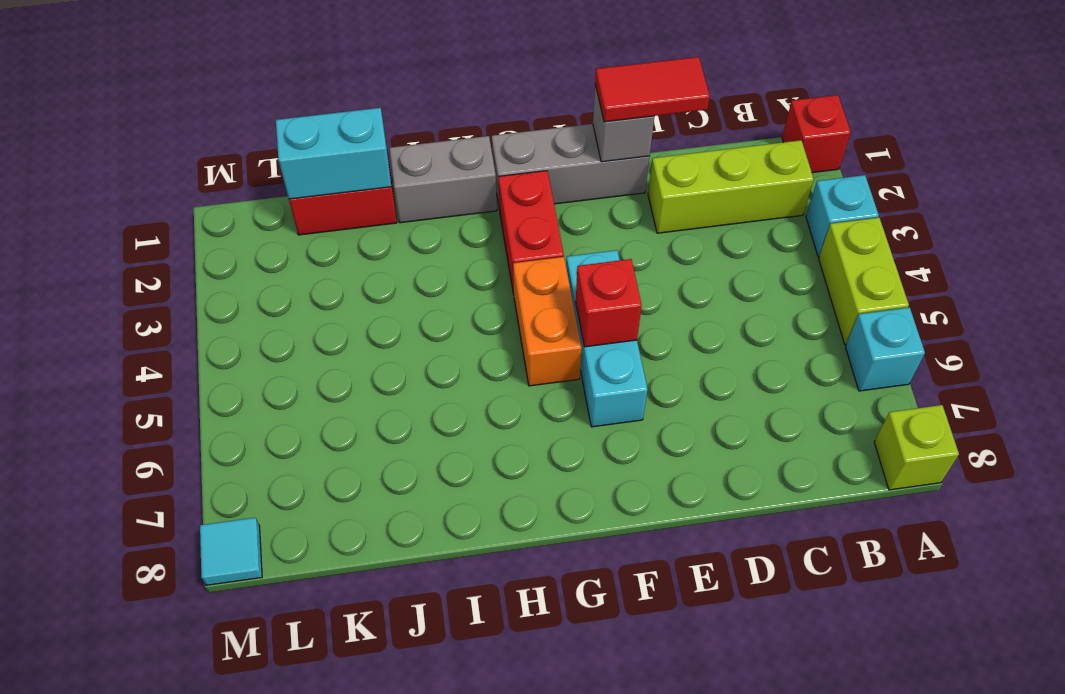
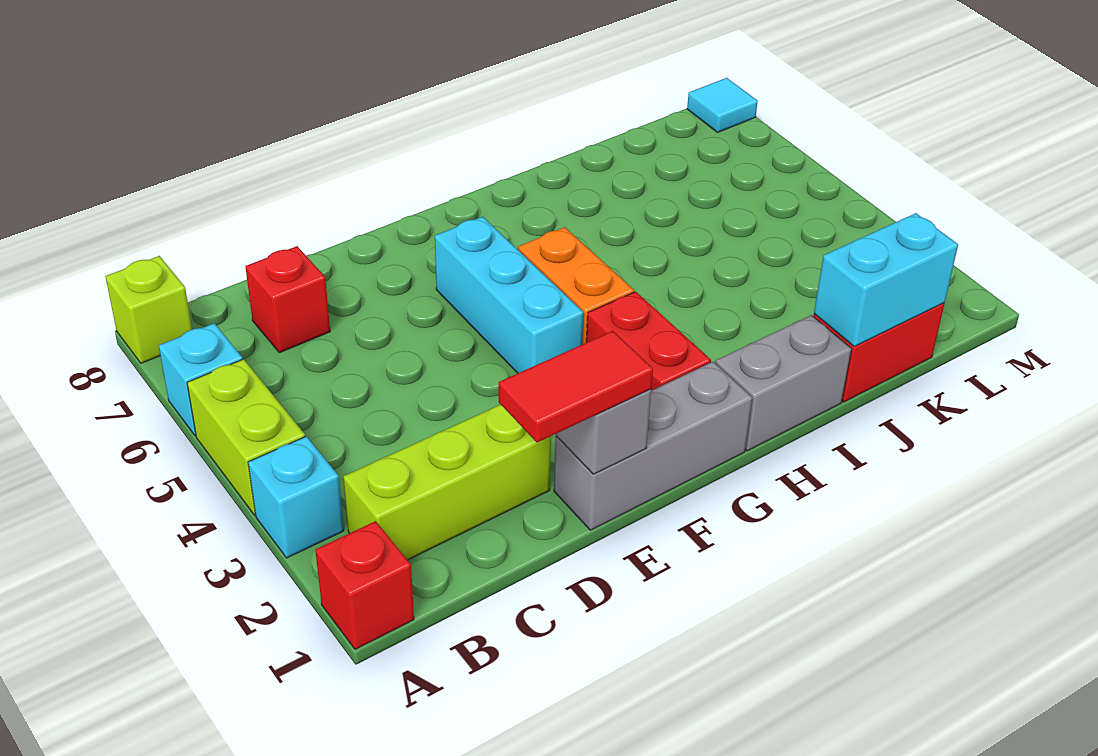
red brick F5 level 2 -> red brick C7 level 1

